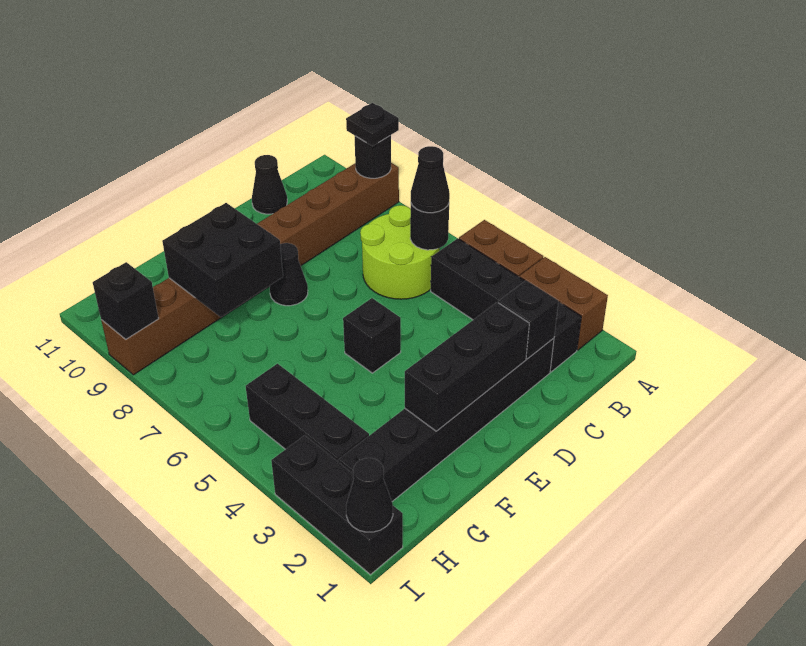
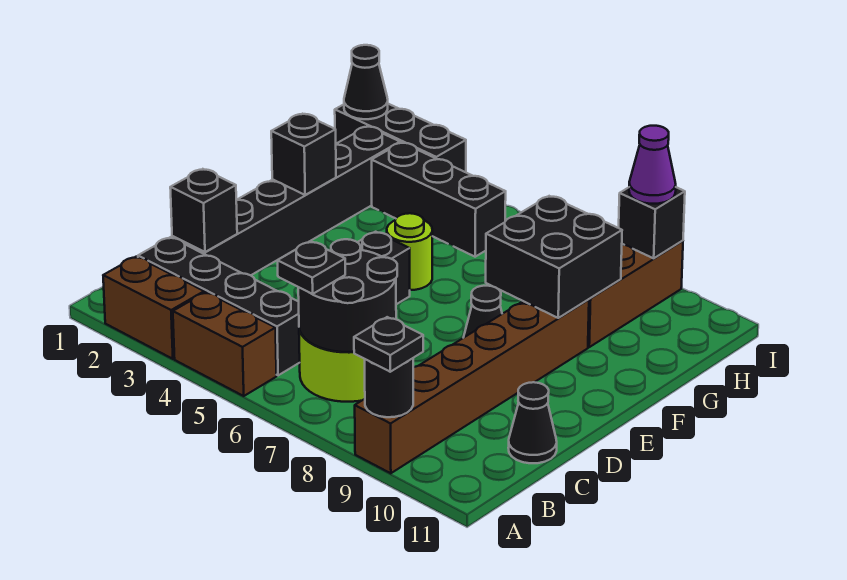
black round brick B6 level 2 -> black round brick B6:C7 level 2
black cone B6 level 3 -> black plate B6 level 3
black brick D2:F2 level 2 -> black brick F2 level 2
none -> lime round brick F5 level 1
none -> purple cone I9 level 3

